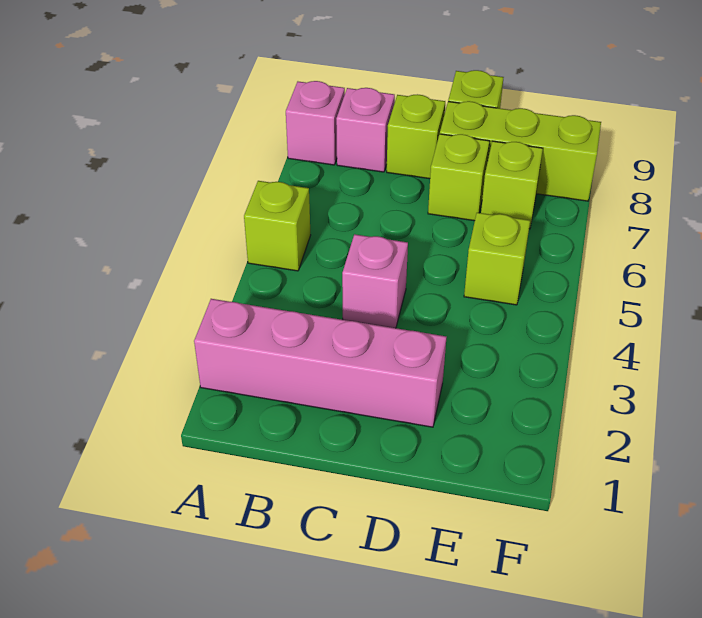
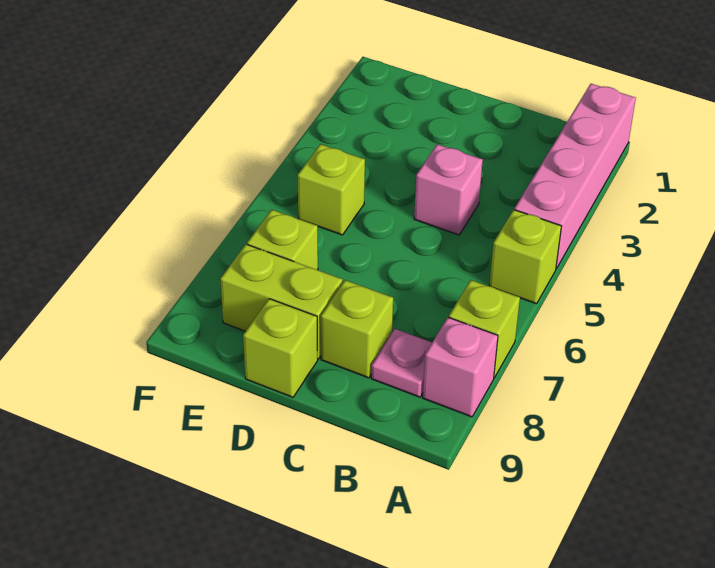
pink brick A2:D2 level 1 -> pink brick A1:A4 level 1
pink brick B8 level 1 -> pink plate B8 level 1
lime brick D7 level 1 -> lime brick A7 level 1
lime brick D8:F8 level 1 -> lime brick D8:E8 level 1

